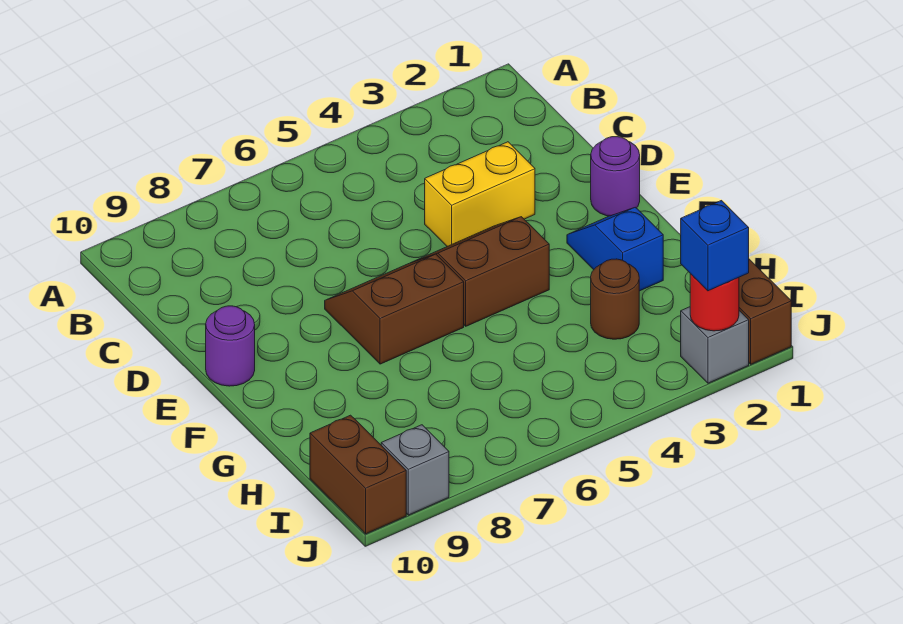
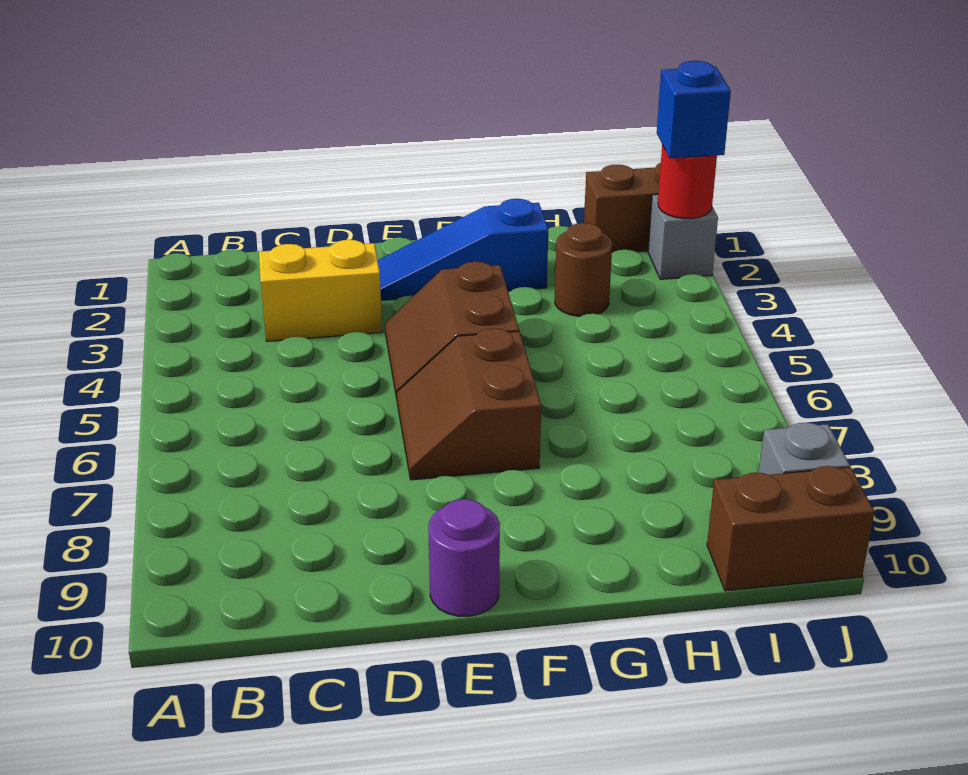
yellow brick D3:D4 level 1 -> yellow brick C3:D3 level 1
purple round brick E1 level 1 -> none
blue slope F2:G2 level 1 top G -> blue slope E2:G2 level 1 top G

